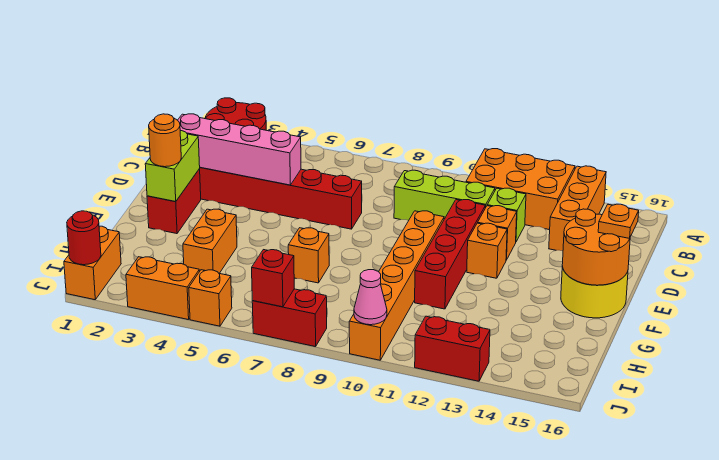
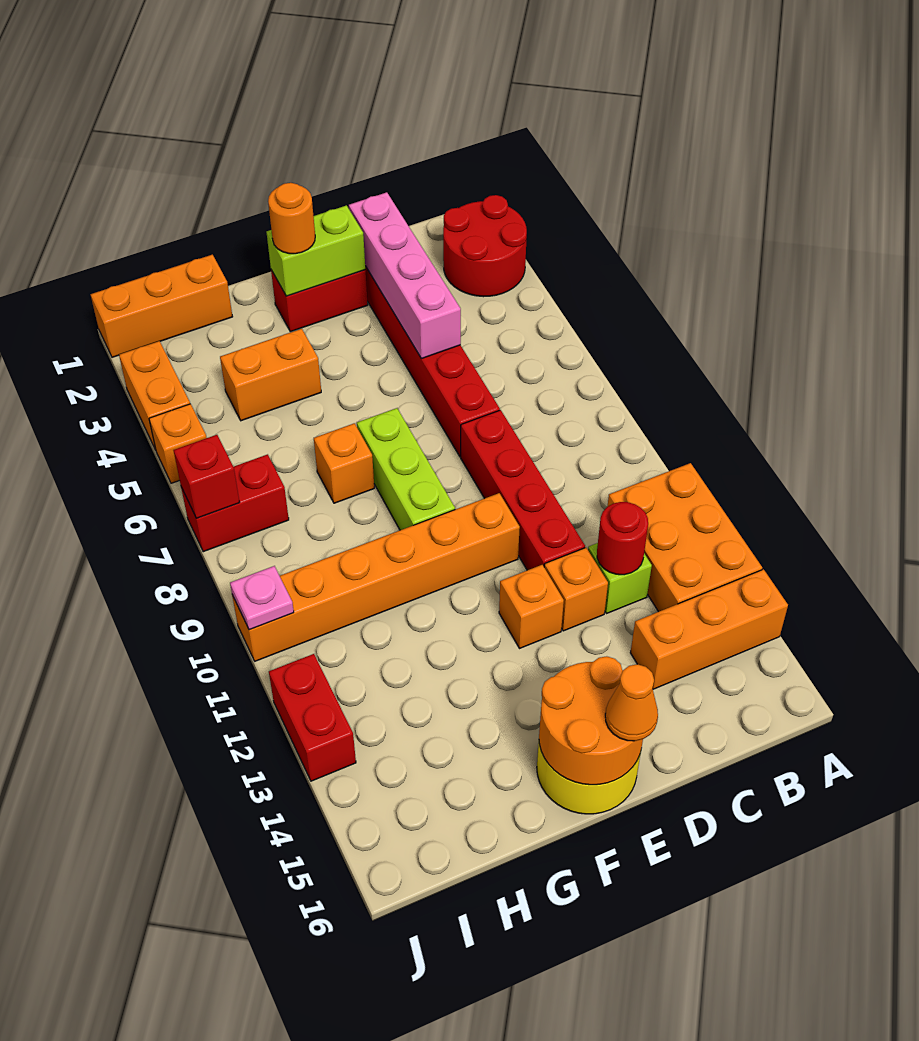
lime brick C9:C11 level 1 -> lime brick F7:F9 level 1
red brick D11:G11 level 1 -> red brick D8:D11 level 1
orange plate E16 level 3 -> orange cone E16 level 3
orange brick I1:J1 level 1 -> orange brick H1:J1 level 1
red round brick J1 level 2 -> red round brick C12 level 2
red brick J7:J8 level 1 -> red brick I7:J7 level 1
pink cone J10 level 2 -> pink plate J10 level 2

